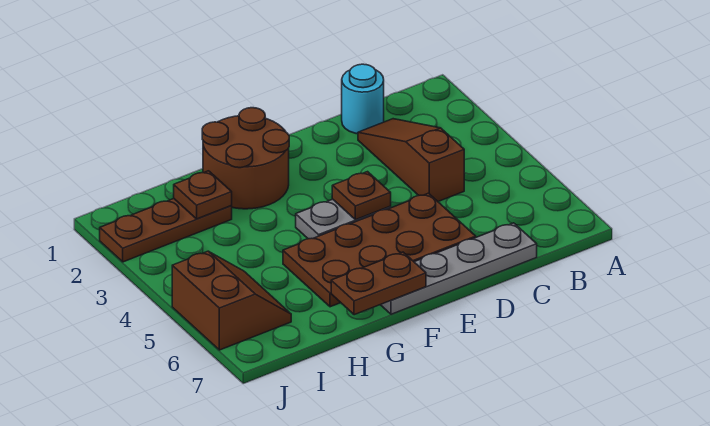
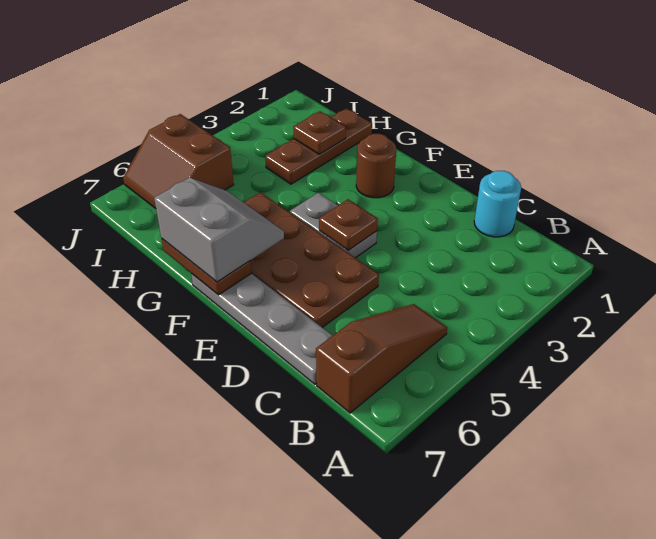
brown slope C2:C4 level 1 top 4 -> brown slope B5:B7 level 1 top 7
brown round brick F1:G2 level 1 -> brown round brick F2 level 1
none -> grey slope F6:G7 level 3 top 7
brown plate H2:J2 level 1 -> brown plate H1:H3 level 1
brown slope I5:J6 level 1 top J -> brown slope I5:J6 level 1 top 5

